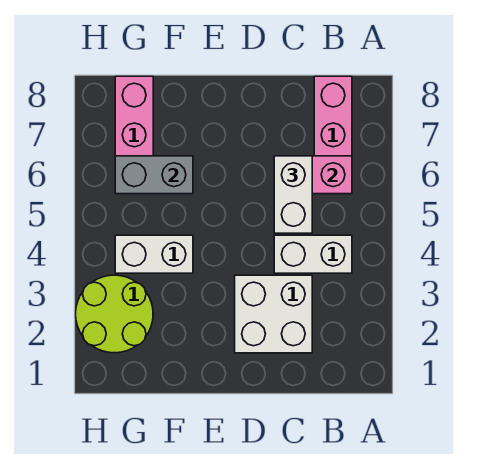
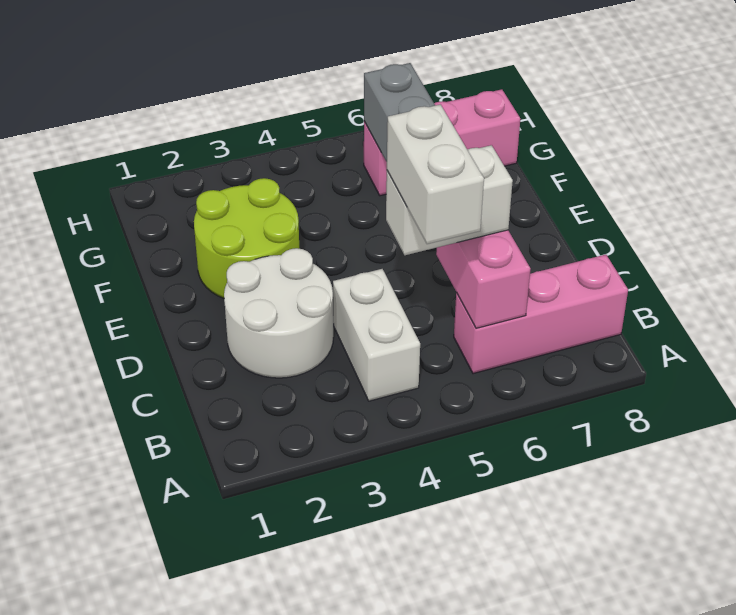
white brick C2:D3 level 1 -> white round brick C2:D3 level 1
white brick F4:G4 level 1 -> white brick B5:C5 level 4
lime round brick G2:H3 level 1 -> lime round brick E2:F3 level 1

